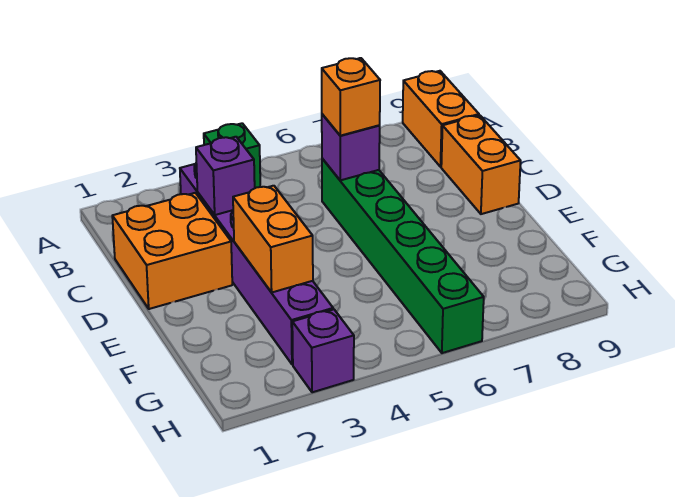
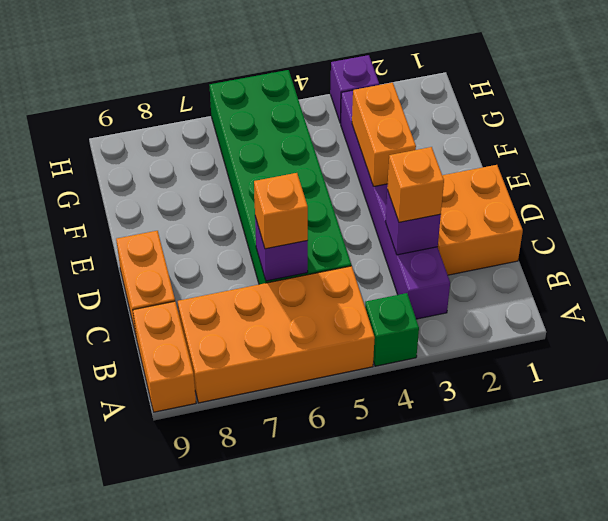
none -> orange brick A5:B8 level 1
none -> orange brick C3 level 3
green brick C6:H6 level 1 -> green brick C5:H6 level 1

